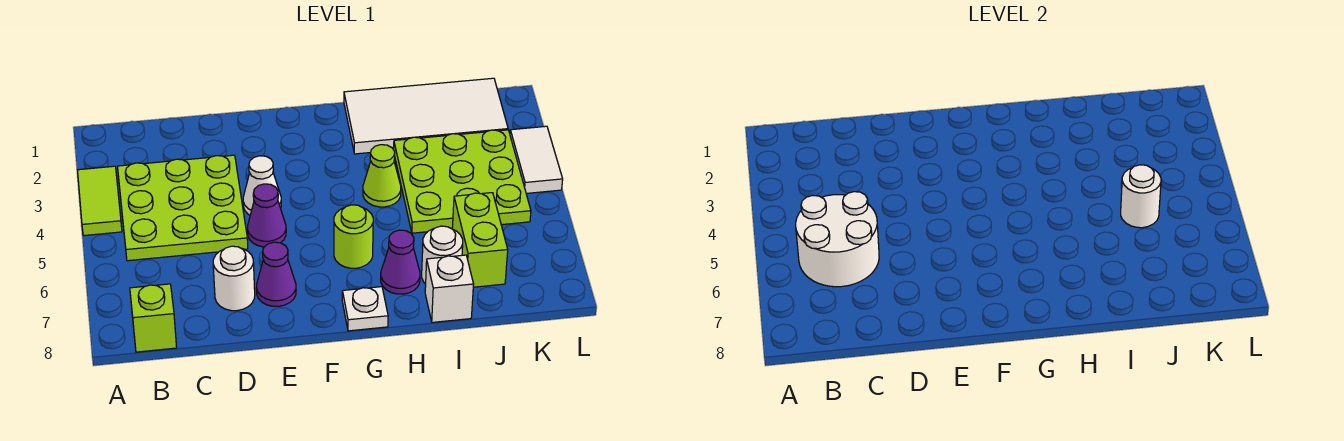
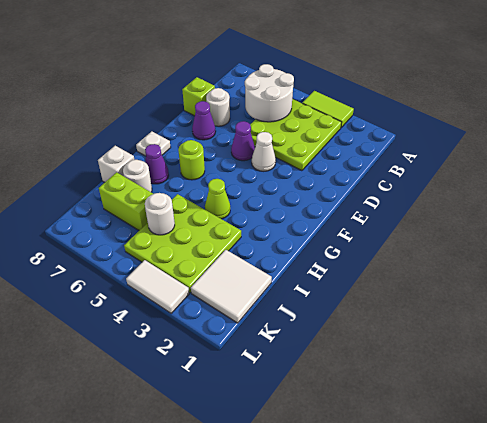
lime brick B8 level 1 -> lime brick D8 level 1
white tile H1:K2 level 1 -> white tile J1:K2 level 1

